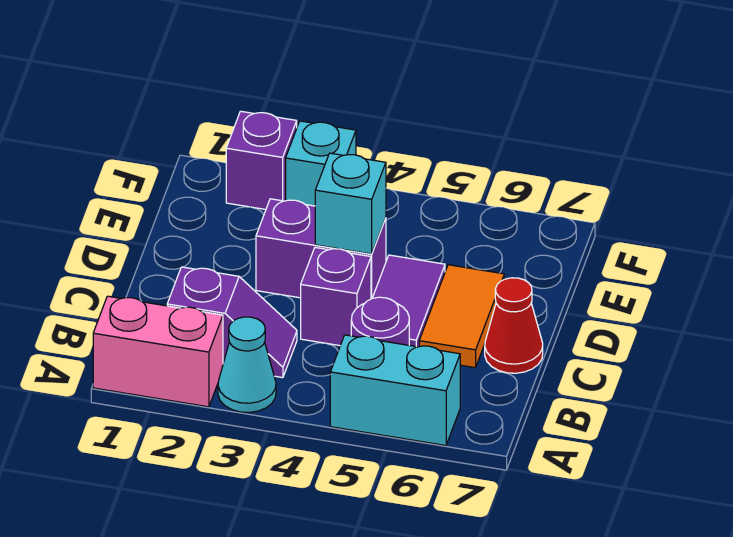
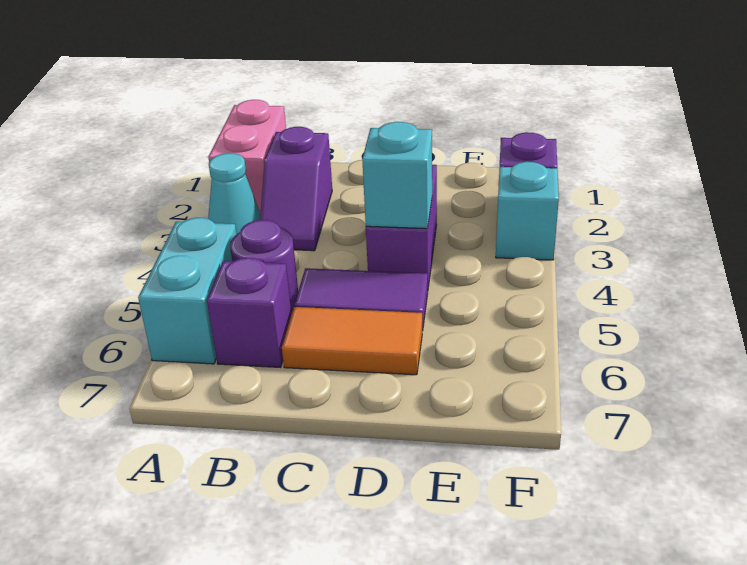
purple brick C4 level 1 -> purple brick B6 level 1
red cone C7 level 1 -> none

